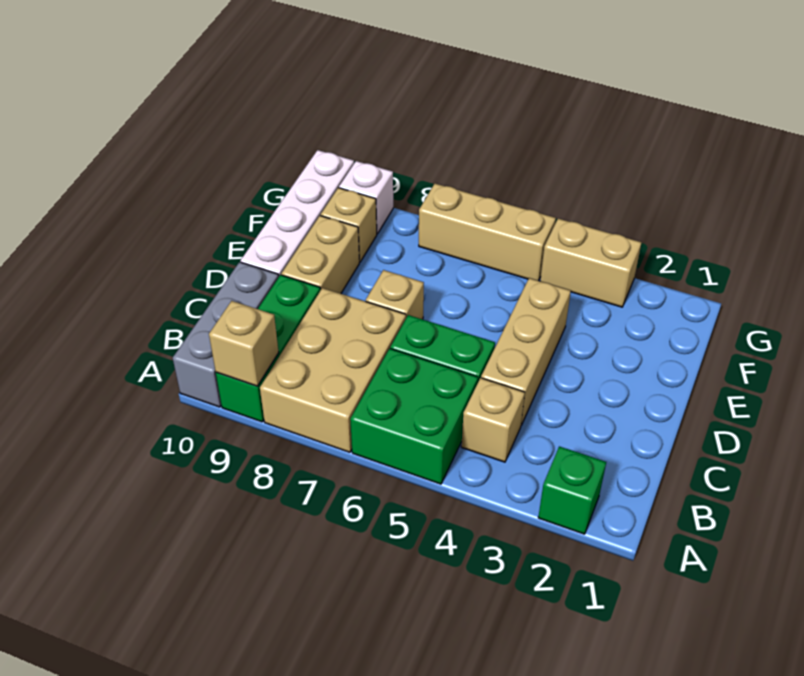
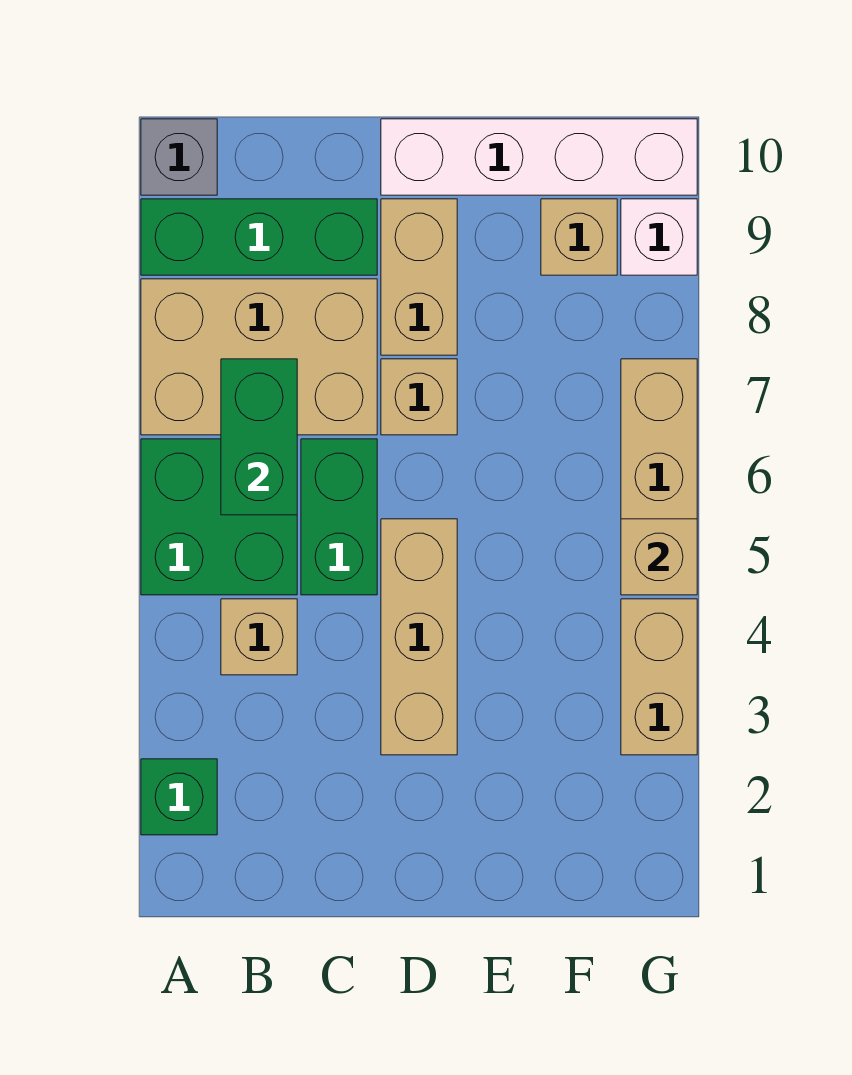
tan brick A9 level 2 -> tan brick G5 level 2
grey brick A10:C10 level 1 -> grey brick A10 level 1
none -> green brick B6:B7 level 2
tan brick C4:E4 level 1 -> tan brick D3:D5 level 1
tan brick D9:E9 level 1 -> tan brick D8:D9 level 1

